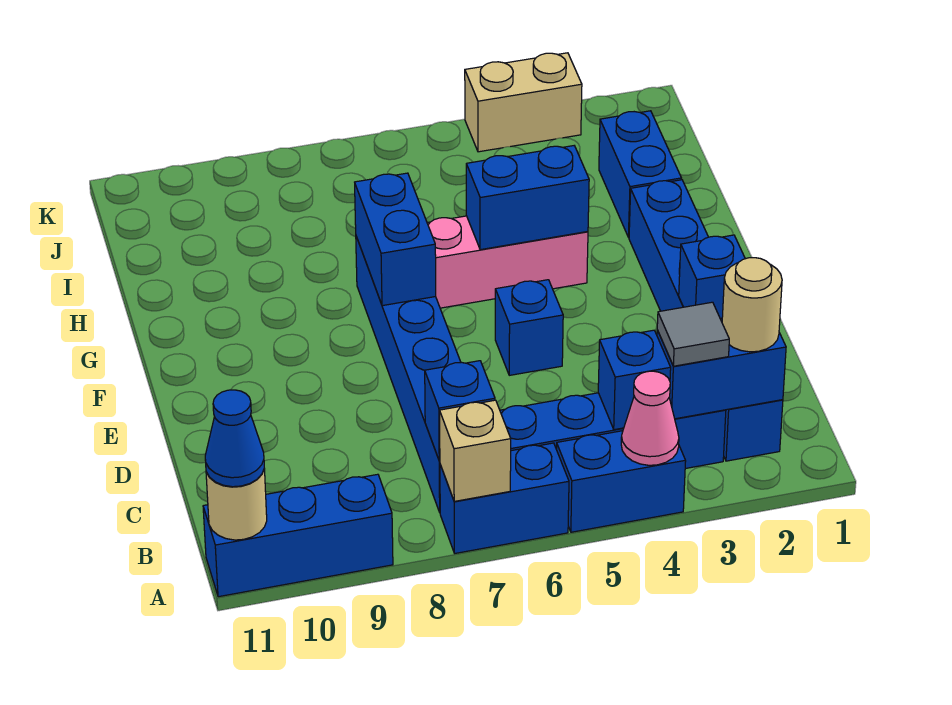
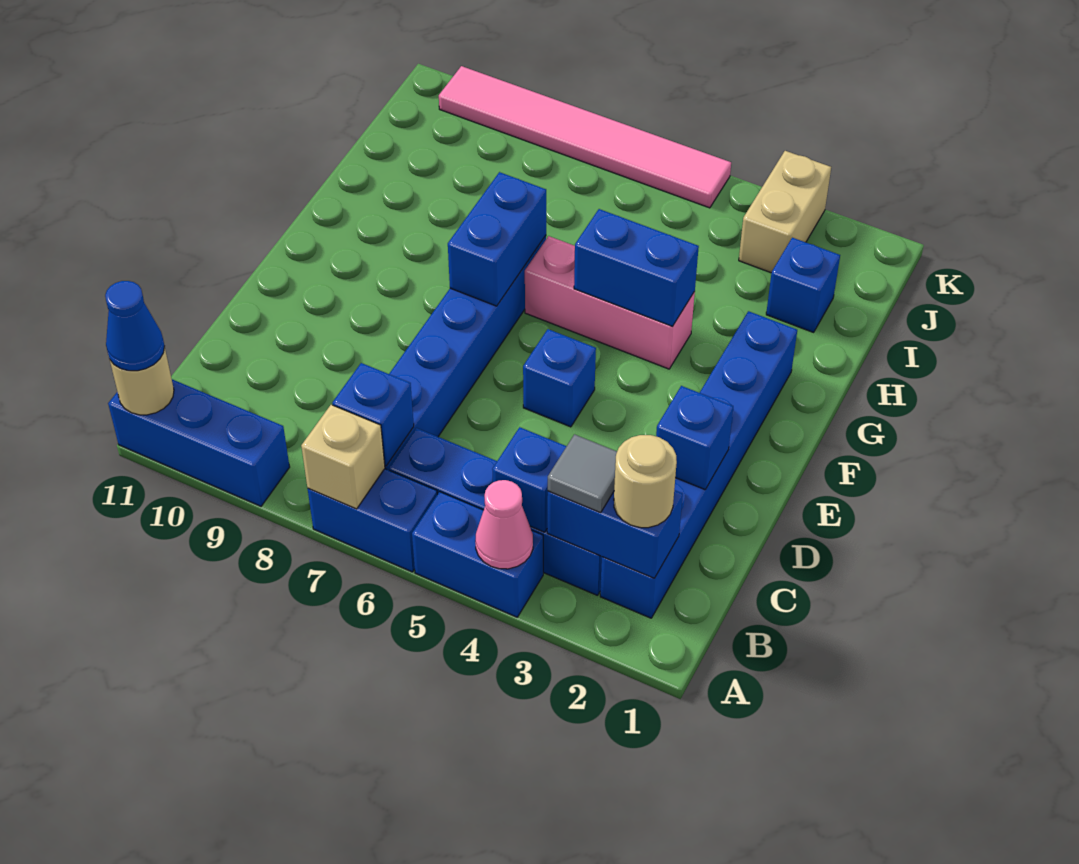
blue brick H2:I2 level 1 -> blue brick I2 level 1
tan brick K3:K4 level 1 -> tan brick J3:K3 level 1
none -> pink tile K5:K10 level 1

